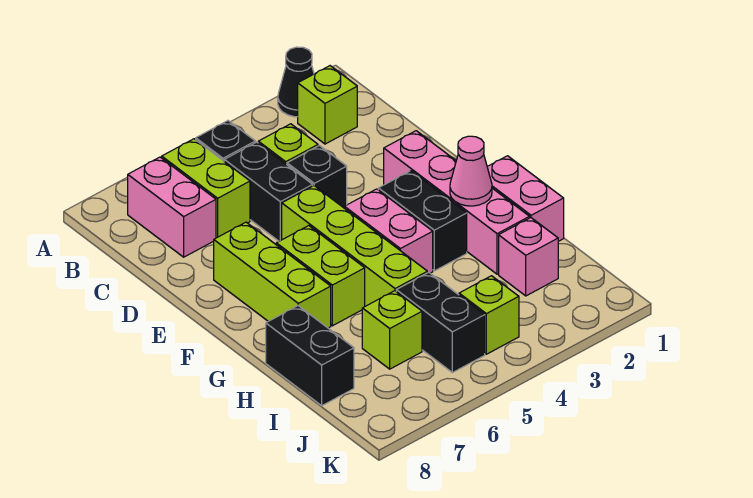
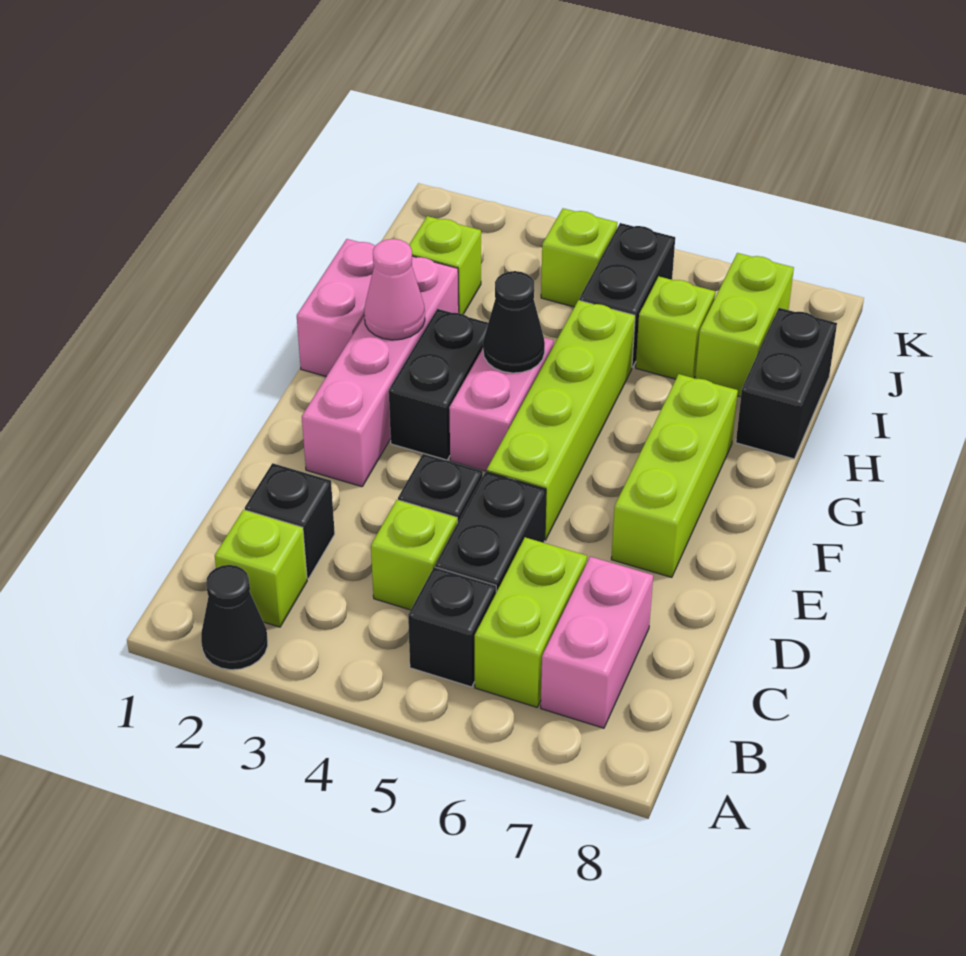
none -> black brick C2 level 1
lime brick F6:G6 level 1 -> lime brick I7:J7 level 1
none -> black cone G4 level 2
pink brick I2 level 1 -> lime brick I2 level 1

